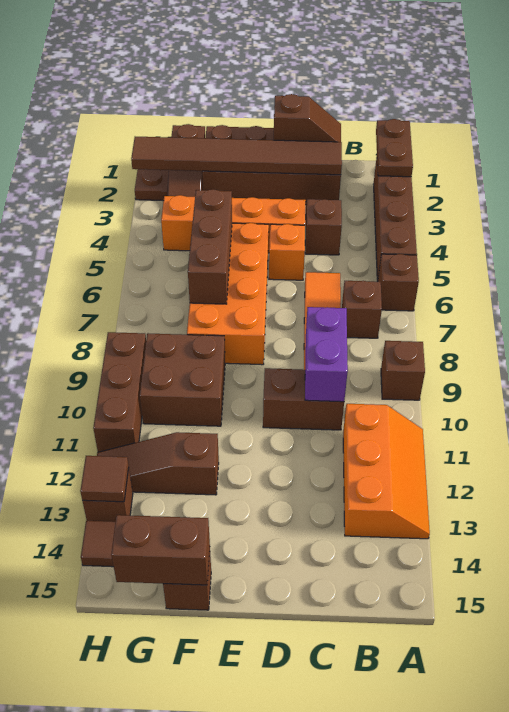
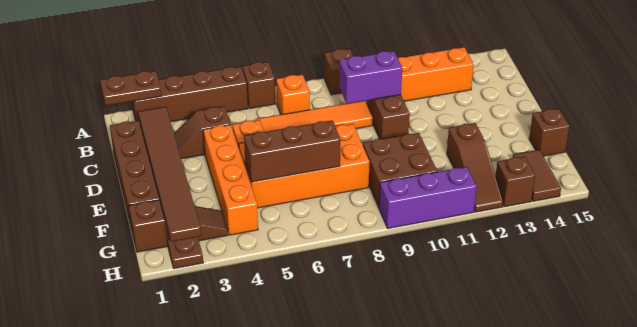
brown brick B7 level 1 -> orange brick B7 level 1
brown slope C1:D1 level 2 top D -> none
brown brick F15:G15 level 2 -> none
brown brick H9:H11 level 1 -> purple brick H9:H11 level 1
brown tile H13 level 2 -> none

